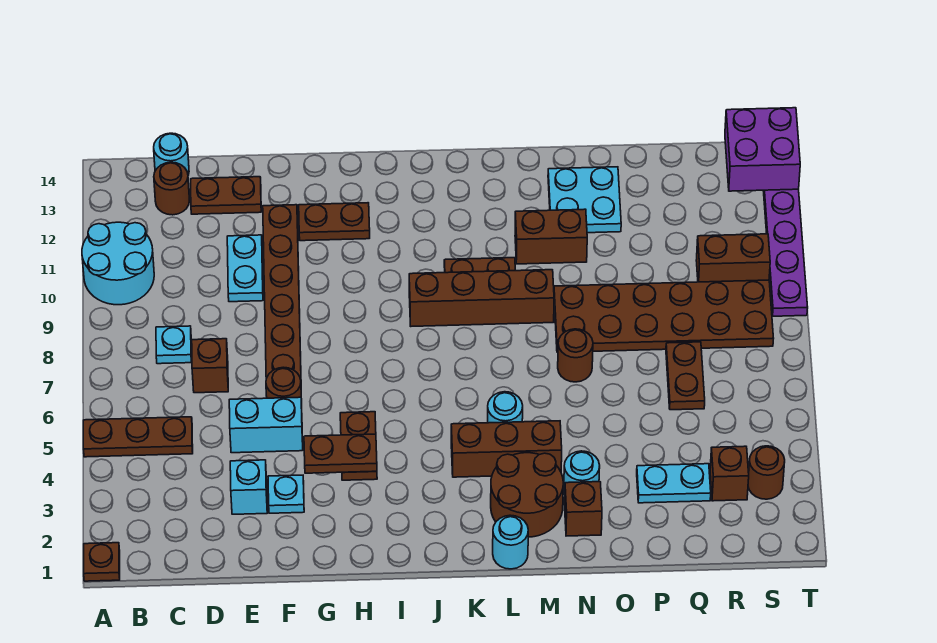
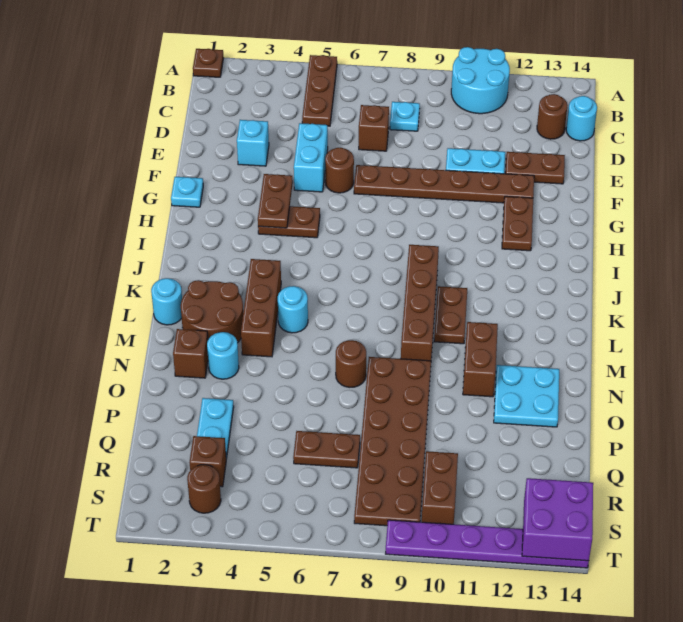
brown plate D13:E13 level 1 -> brown plate E12:E13 level 1
cyan plate F3 level 1 -> cyan plate G1 level 1

